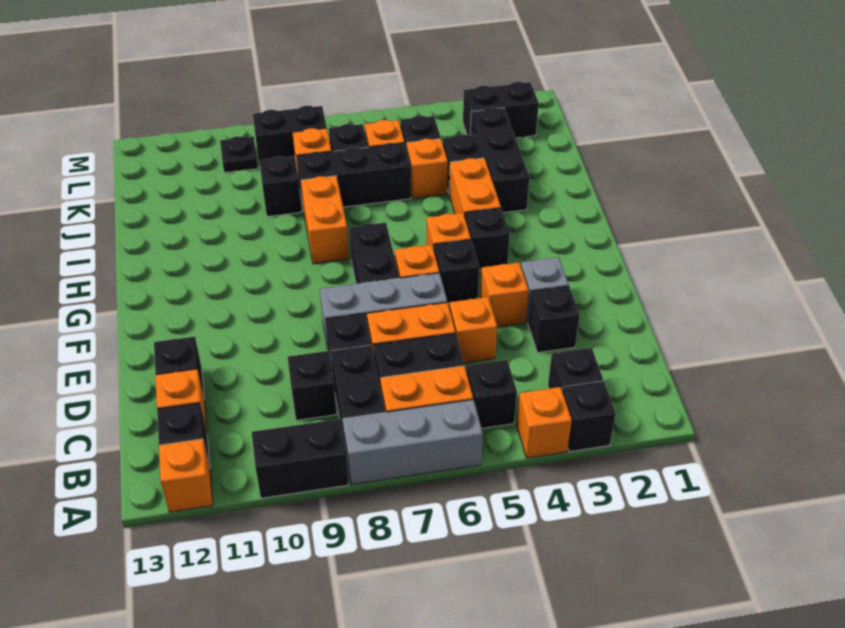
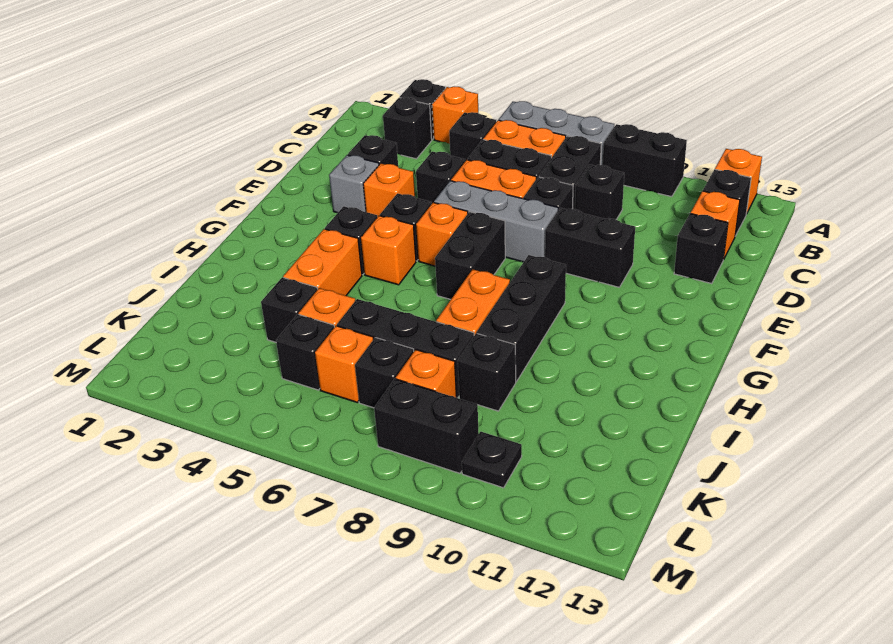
orange brick D5 level 1 -> black brick D5 level 1
black brick I3:K3 level 1 -> black brick G9:I9 level 1
black brick L2:L3 level 1 -> black brick E9:E10 level 1

